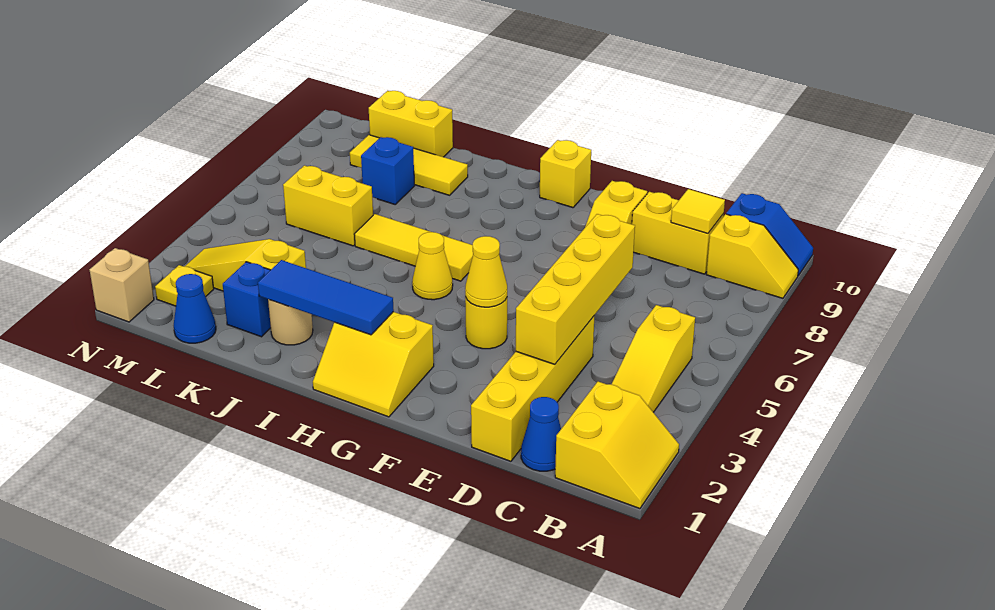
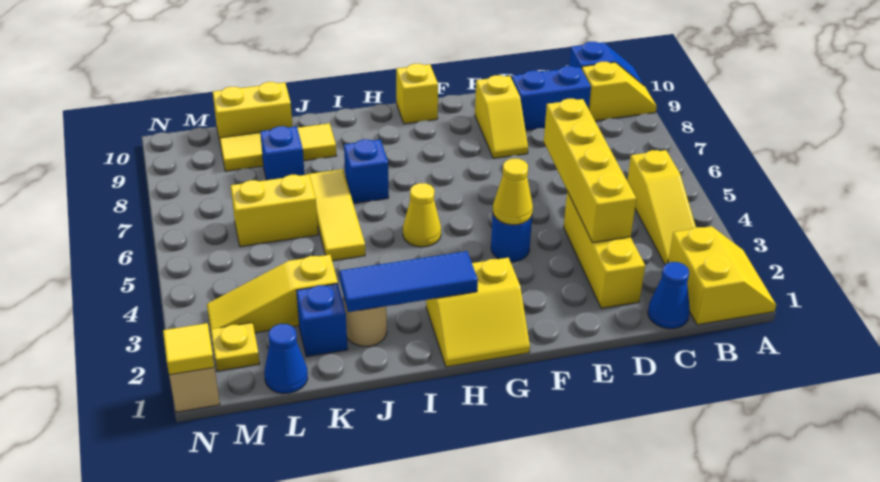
yellow brick C9:D9 level 1 -> blue brick C9:D9 level 1
yellow tile C9 level 2 -> yellow tile N1 level 2
yellow brick D1:D4 level 1 -> yellow brick D2:D4 level 1
yellow round brick F4 level 1 -> blue round brick F4 level 1
yellow tile H6:J6 level 1 -> yellow tile J5:J7 level 1
none -> blue brick I7 level 1

